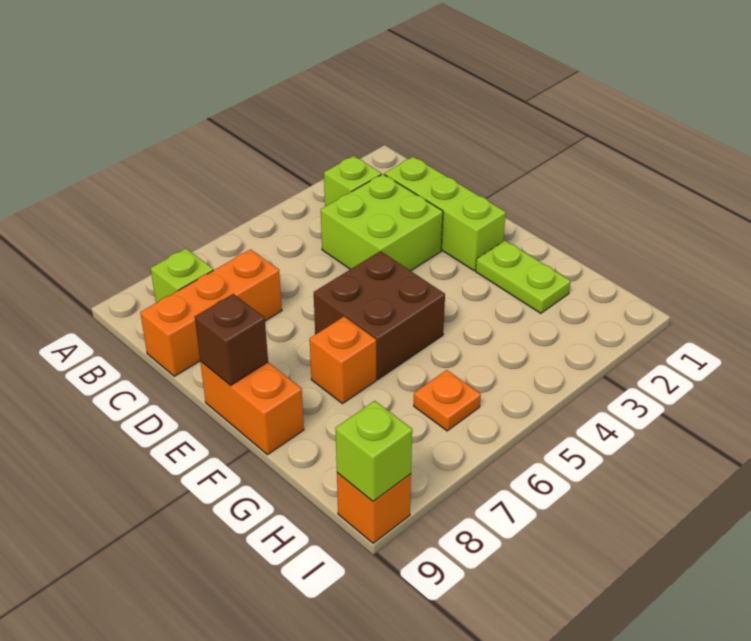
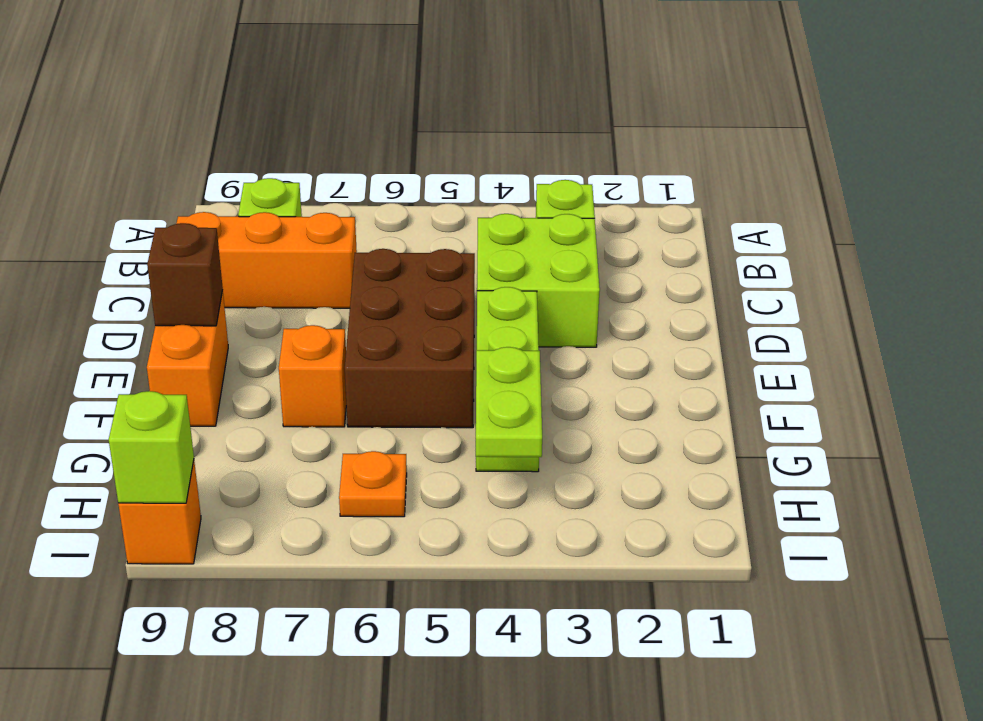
lime brick C2:E2 level 1 -> lime brick E4:G4 level 1
brown brick E5:F6 level 1 -> brown brick D5:F6 level 1
lime plate F2:G2 level 1 -> lime plate G4:H4 level 2

